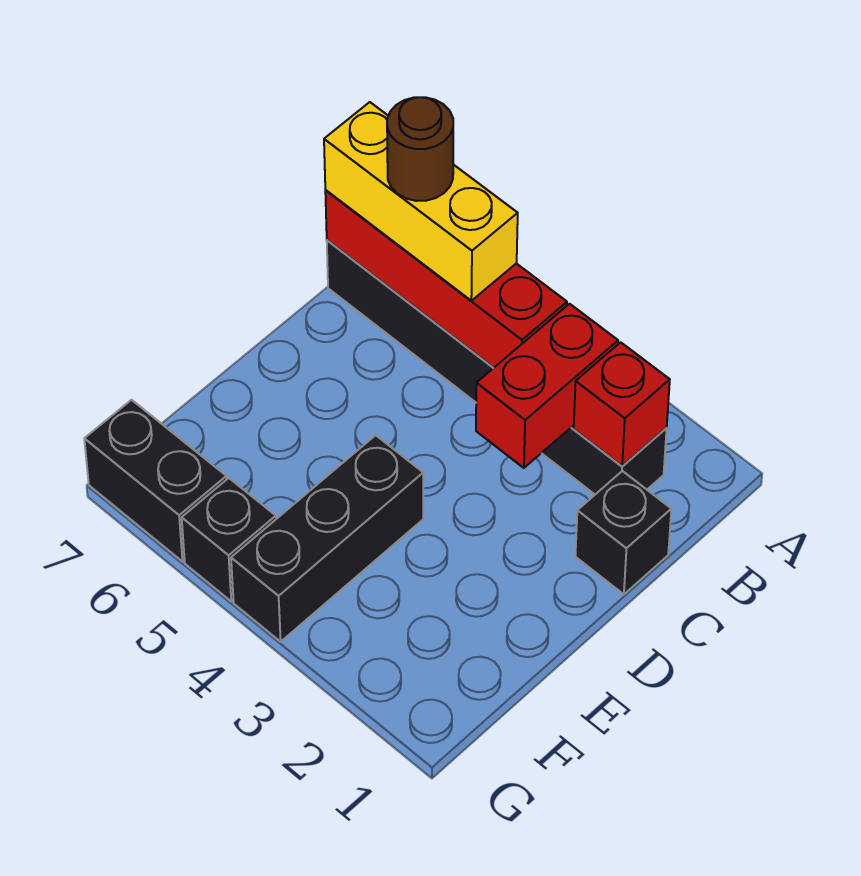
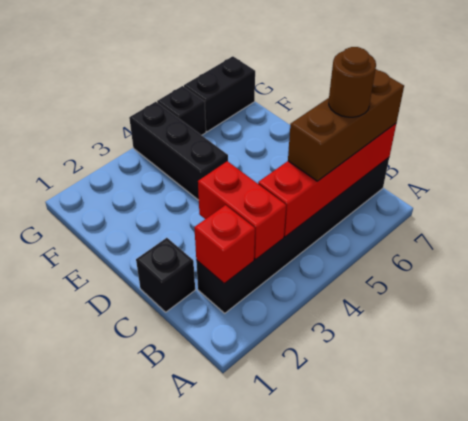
yellow brick B5:B7 level 3 -> brown brick B5:B7 level 3

